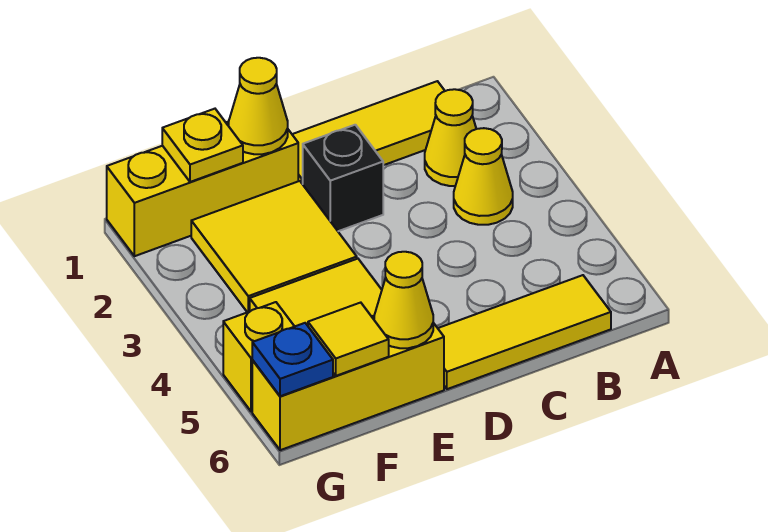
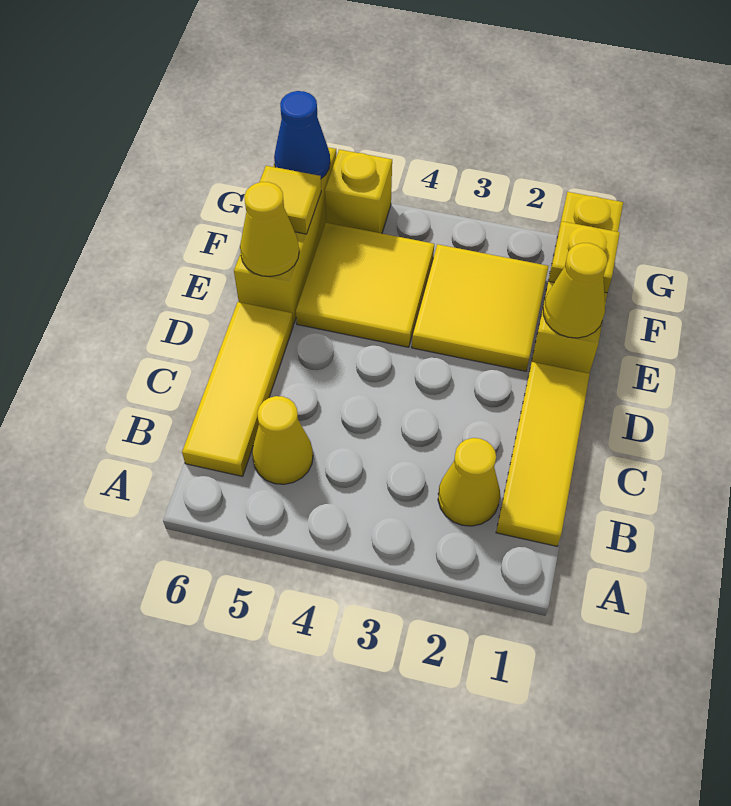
yellow cone B3 level 1 -> yellow cone B5 level 1
black brick D2 level 1 -> none
blue plate G6 level 2 -> blue cone G6 level 2

